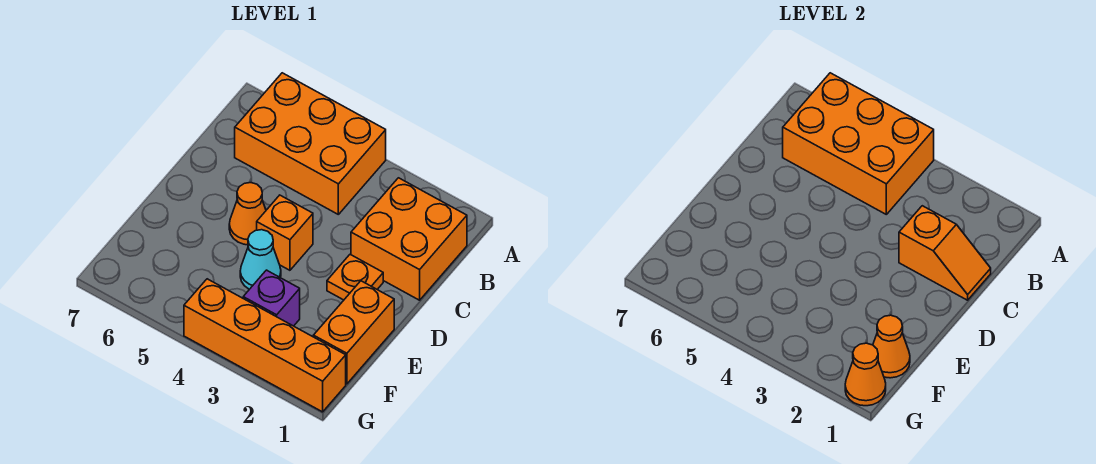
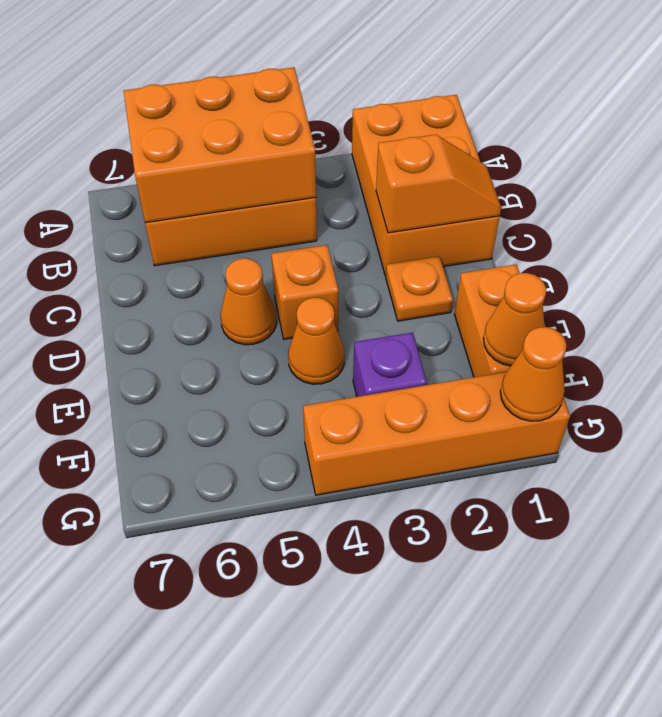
orange brick B1:C2 level 1 -> orange brick A1:C2 level 1
cyan cone E4 level 1 -> orange cone E4 level 1

